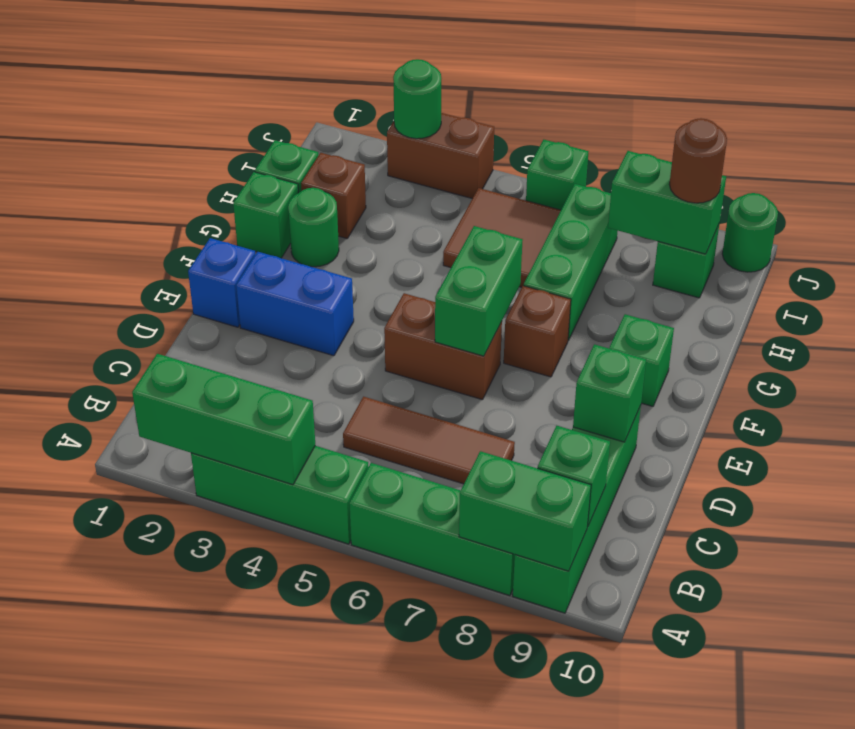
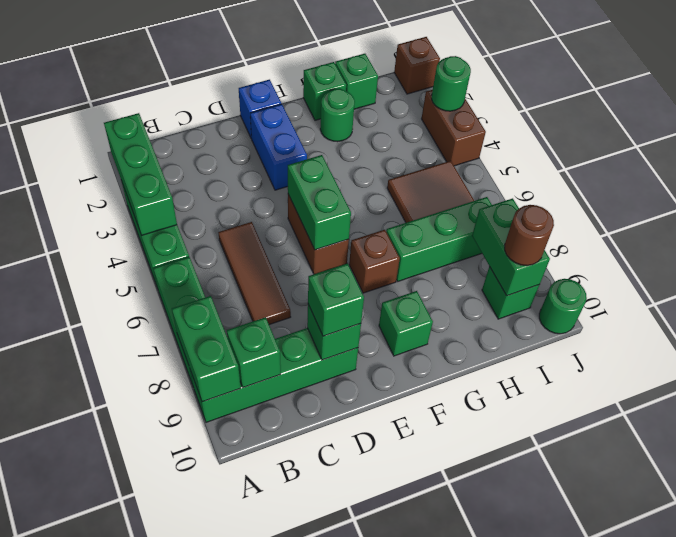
green brick E6:F6 level 2 -> green brick E5:E6 level 2
brown brick H2 level 1 -> brown brick J1 level 1
green brick J6 level 1 -> green brick D9 level 3

